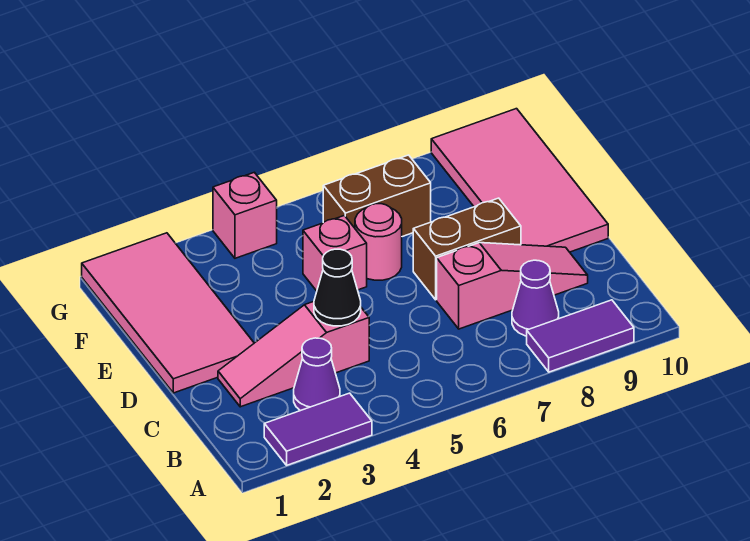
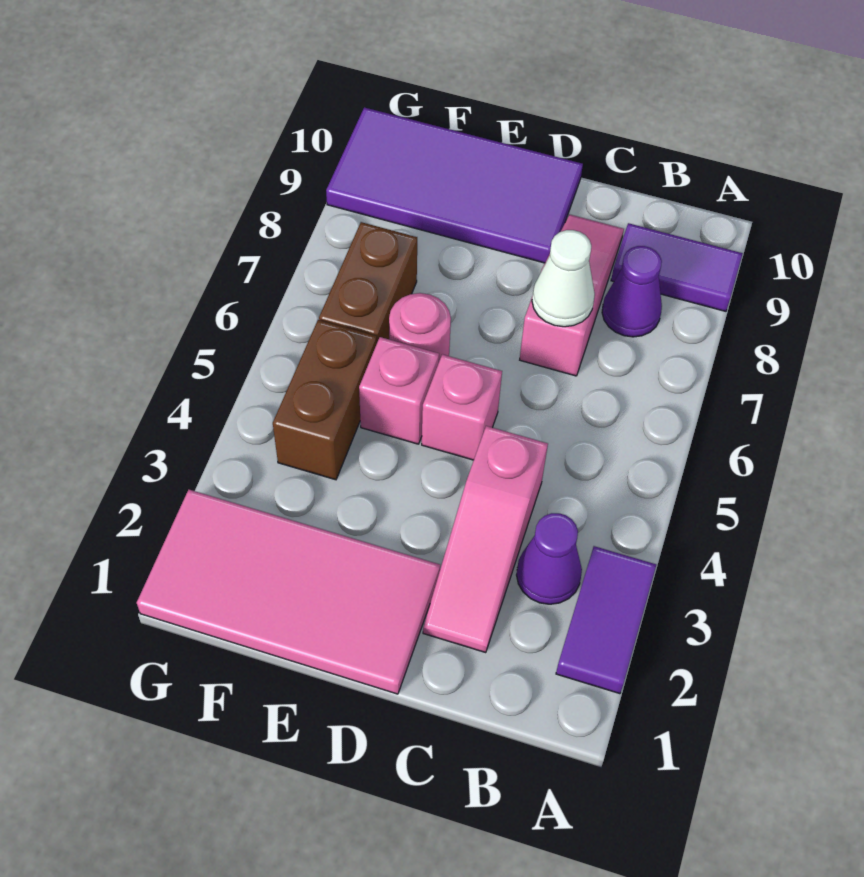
purple tile A8:A9 level 1 -> purple tile A9:B9 level 1
black cone C4 level 2 -> none
none -> white cone C7 level 2
brown brick D7:D8 level 1 -> brown brick F4:F5 level 1
pink tile D9:G10 level 1 -> purple tile D9:G10 level 1
pink brick G4 level 1 -> pink brick D5 level 1

